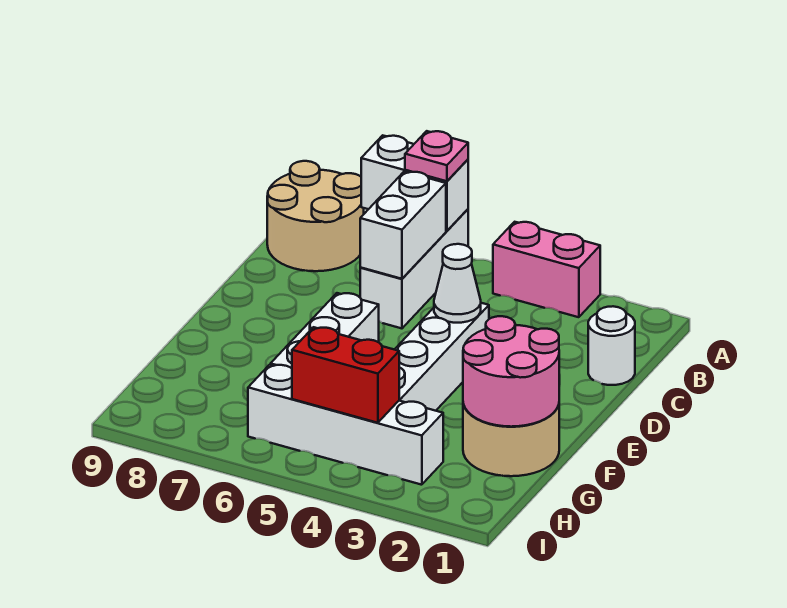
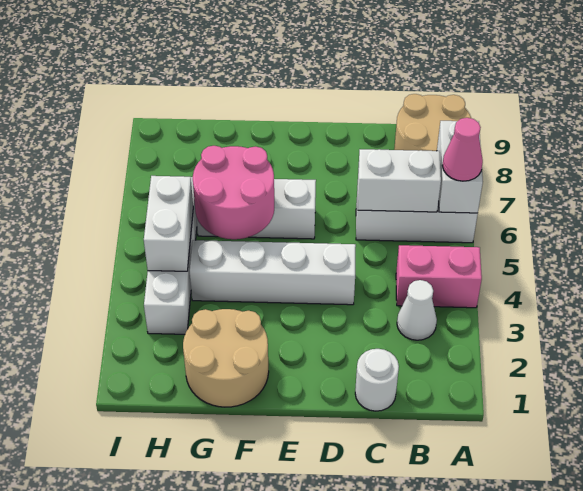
pink brick A3:A4 level 1 -> pink brick A4:B4 level 1
pink plate A6 level 3 -> pink cone A6 level 3
white cone D4 level 2 -> white cone B3 level 1
pink round brick F1:G2 level 2 -> pink round brick F5:G6 level 2
red brick H4:H5 level 2 -> white brick H4:H5 level 2

